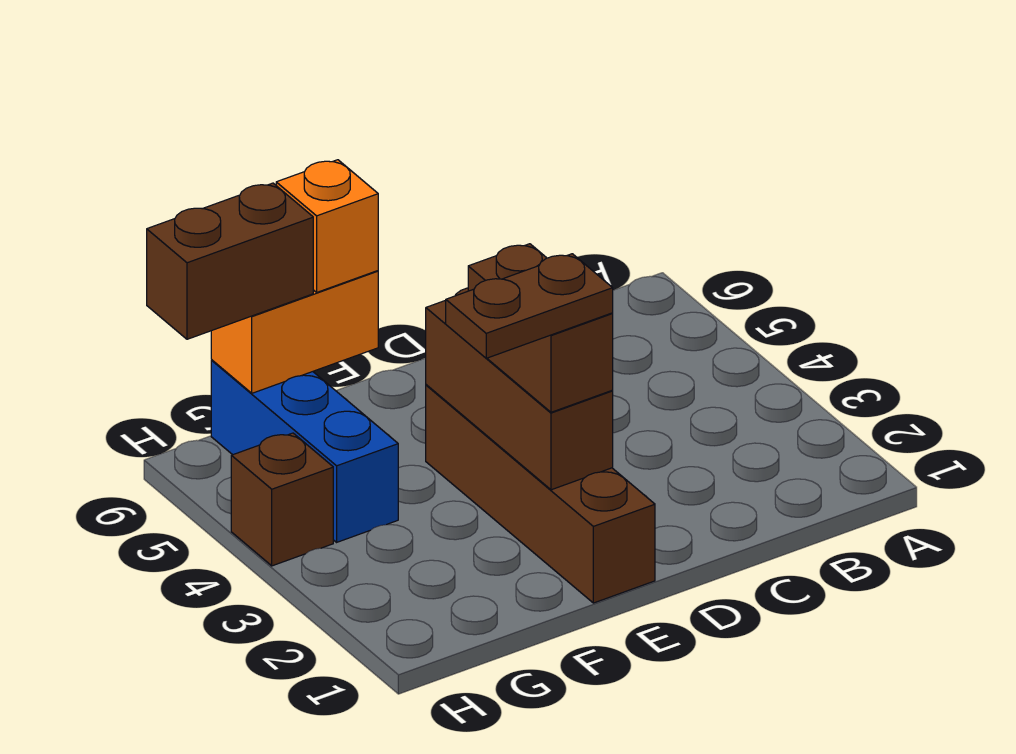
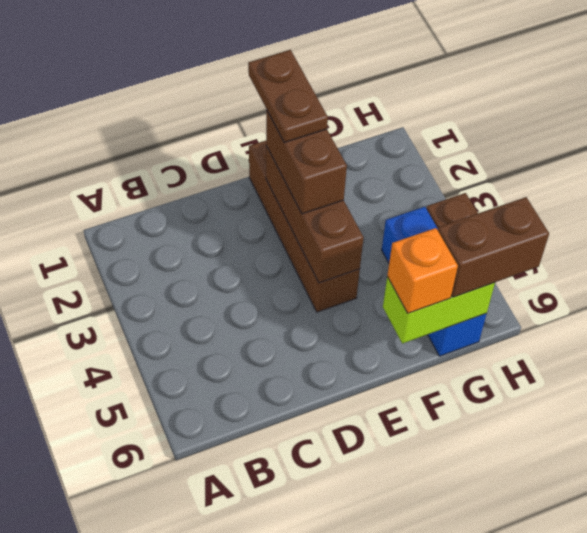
brown plate E2:F2 level 4 -> brown plate E1:E2 level 4
orange brick F6:G6 level 2 -> lime brick F6:G6 level 2

